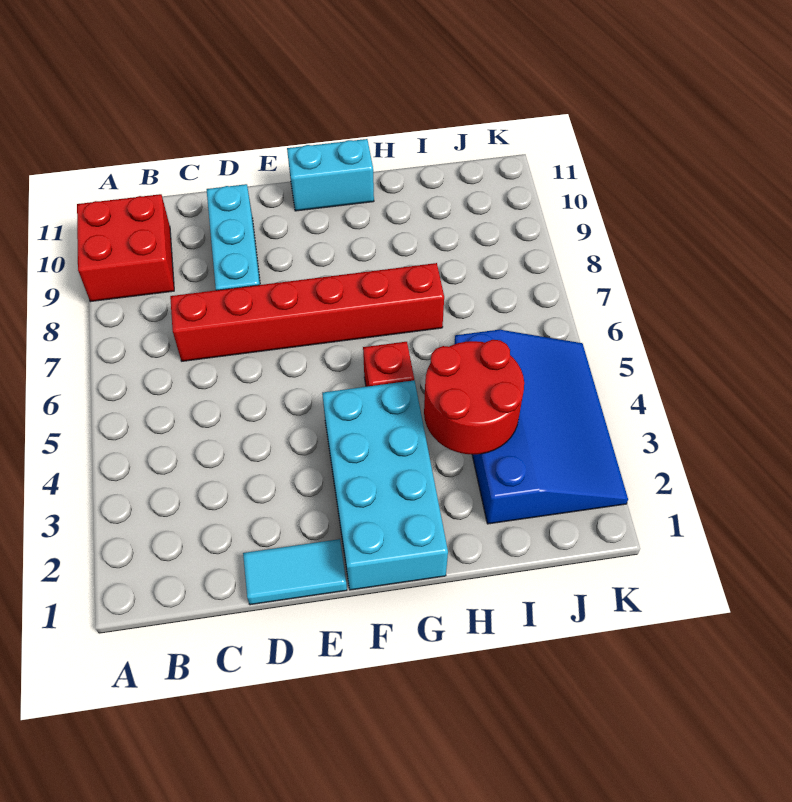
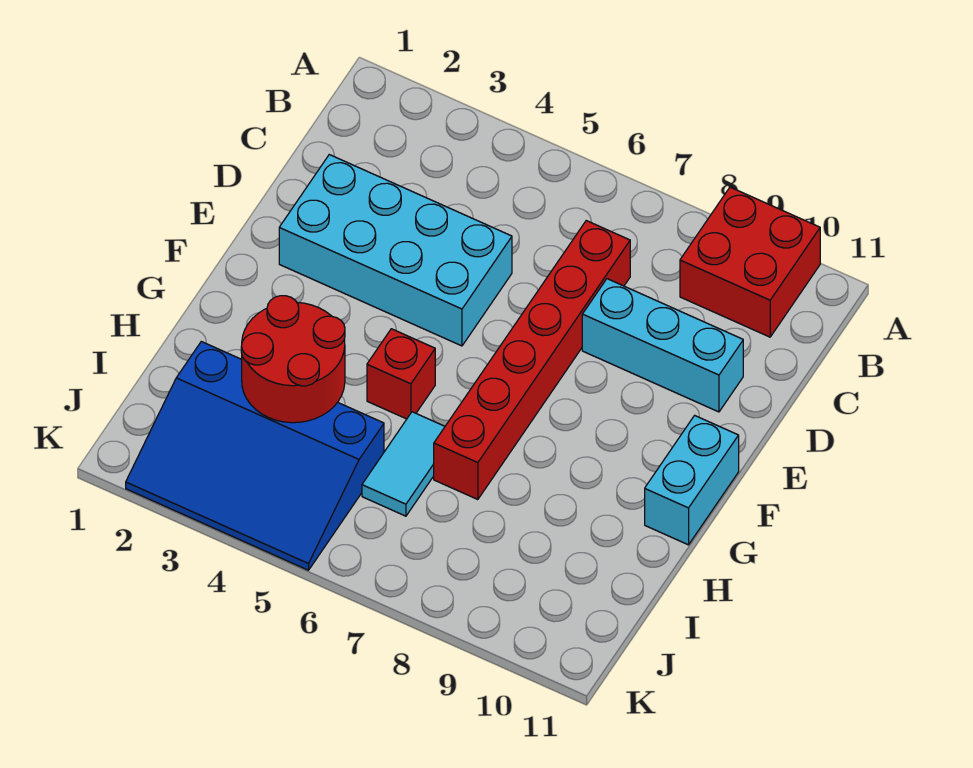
cyan tile D1:E1 level 1 -> cyan tile H6:I6 level 1
cyan brick F1:G4 level 1 -> cyan brick D2:E5 level 1

